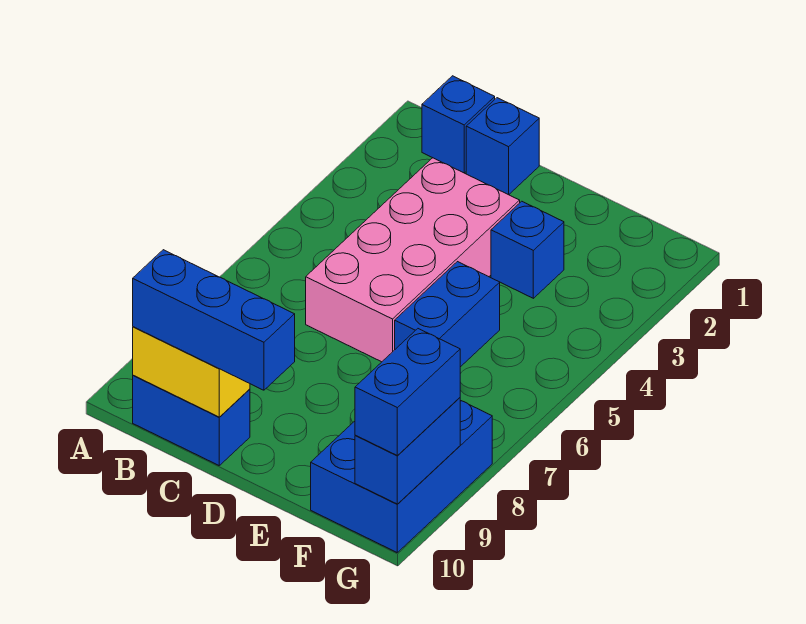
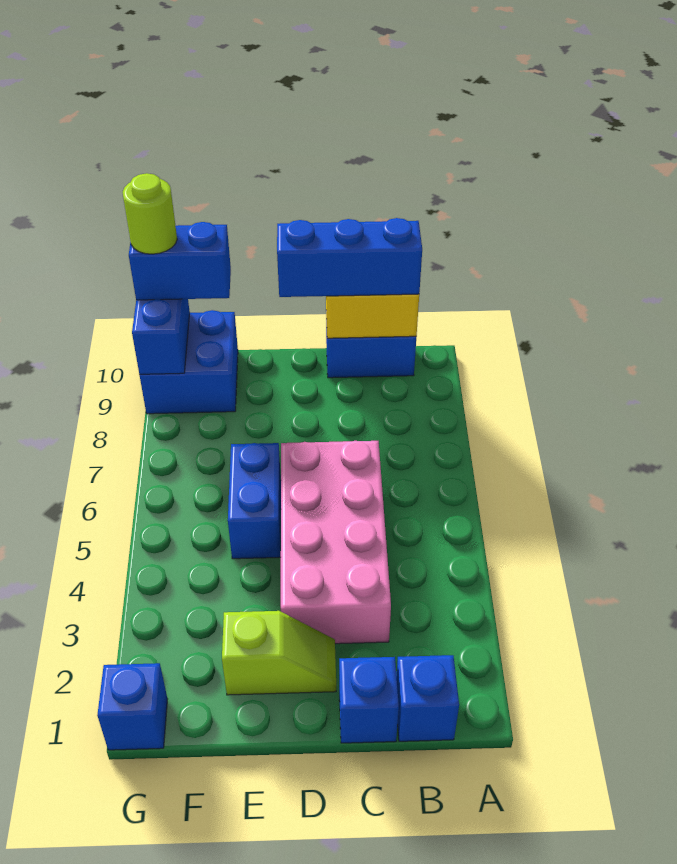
none -> lime slope D2:E2 level 1 top E
blue brick E3 level 1 -> blue brick G1 level 1
blue brick F8:G10 level 1 -> blue brick F9:G10 level 1
blue brick G9:G10 level 3 -> blue brick F10:G10 level 3
none -> lime round brick G10 level 4

